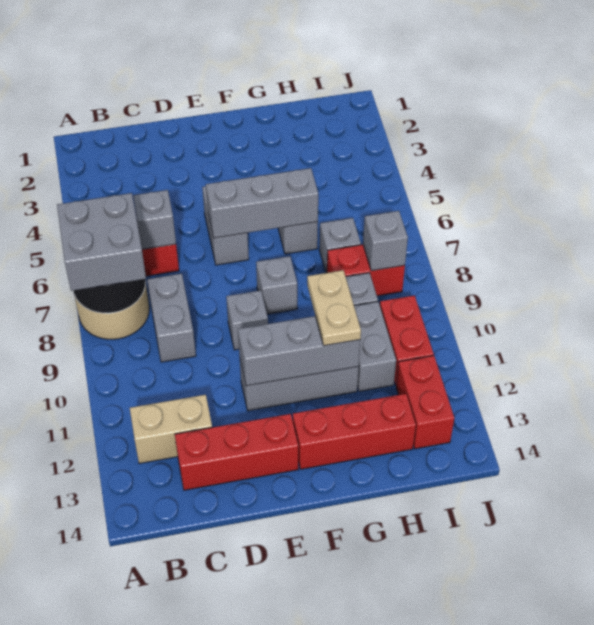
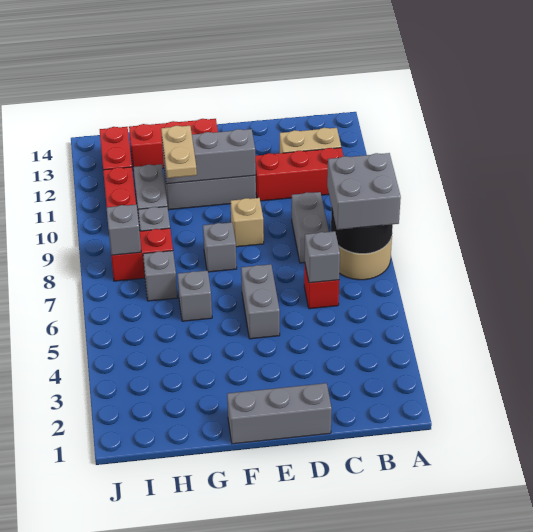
red brick C13:E13 level 1 -> red brick B11:D11 level 1
grey brick E6:G6 level 2 -> grey brick D1:F1 level 1
grey brick E9 level 1 -> tan brick E9 level 1

